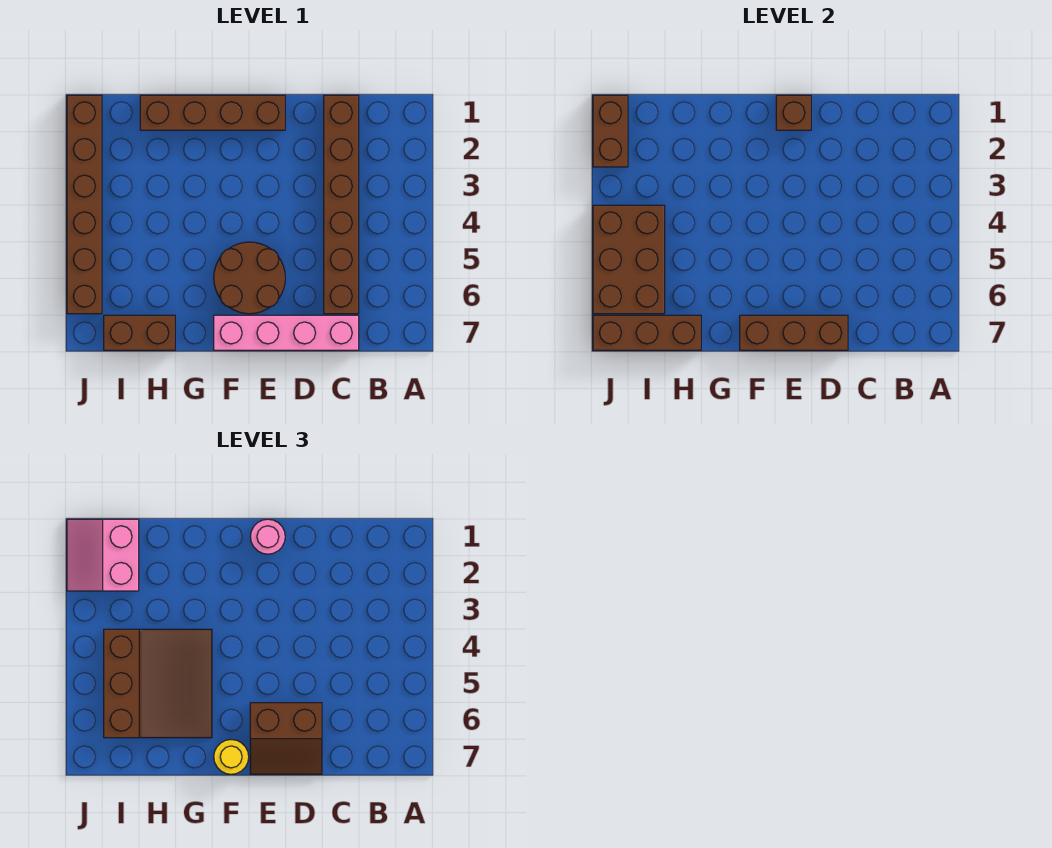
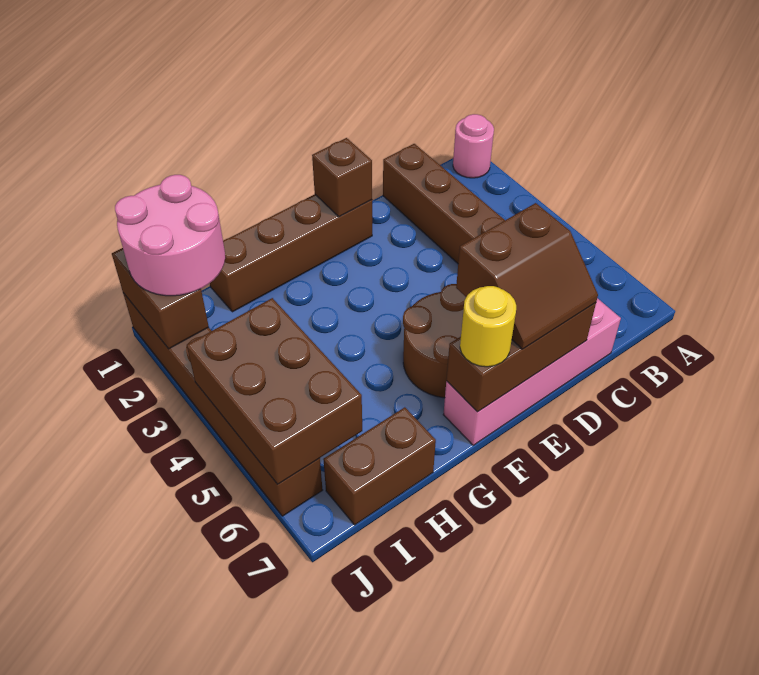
pink round brick E1 level 3 -> pink round brick A1 level 1
brown slope G4:I6 level 3 top I -> none
brown brick H7:J7 level 2 -> none
pink slope I1:J2 level 3 top I -> pink round brick I1:J2 level 3

